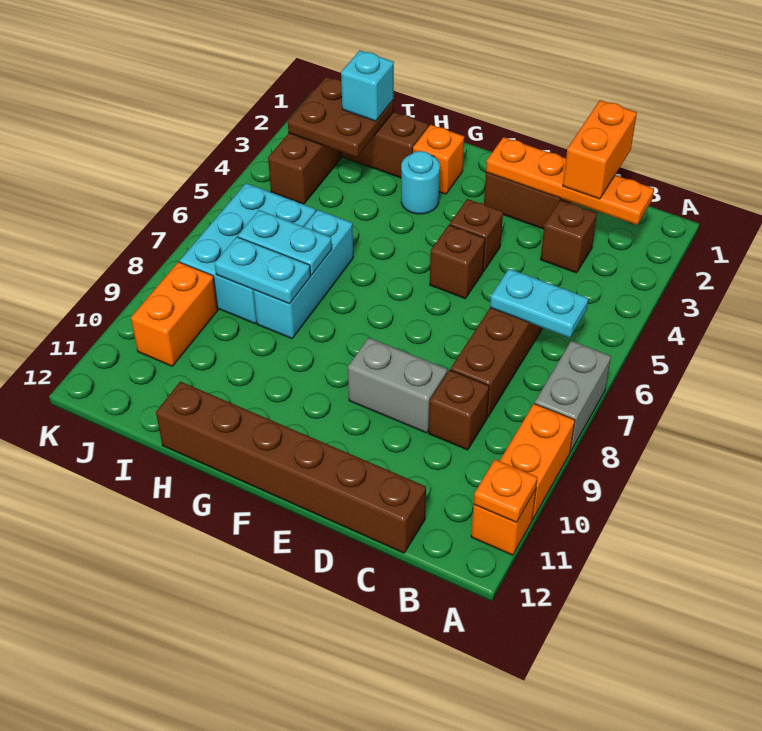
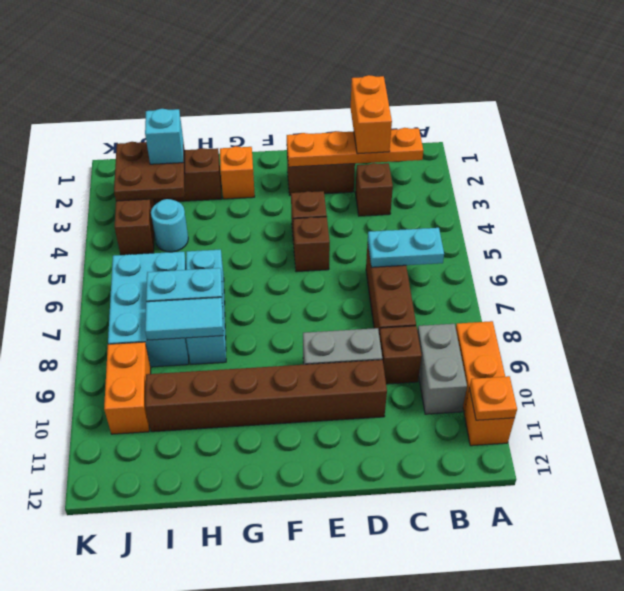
grey brick A7:A8 level 1 -> grey brick B9:B10 level 1
brown brick C12:H12 level 1 -> brown brick D10:I10 level 1
cyan round brick G3 level 1 -> cyan round brick I4 level 1
cyan plate H8:I8 level 2 -> cyan tile H8:I8 level 2

